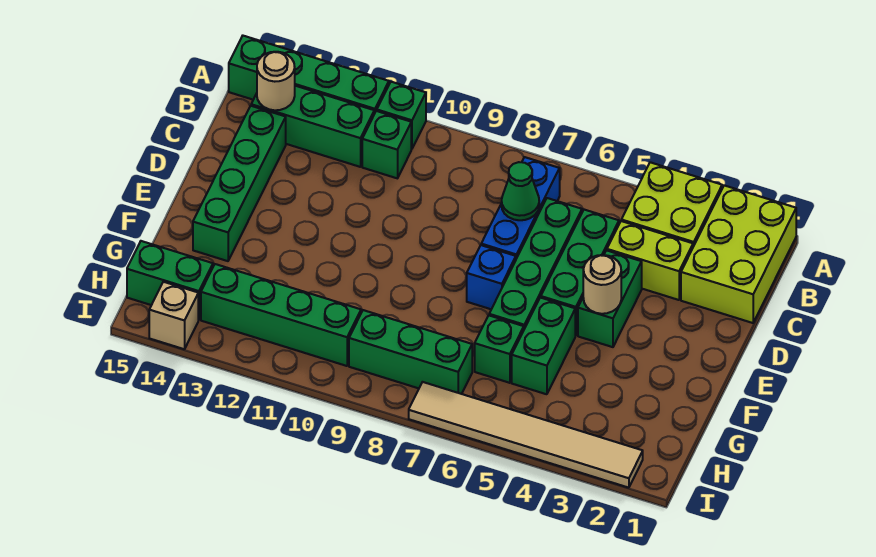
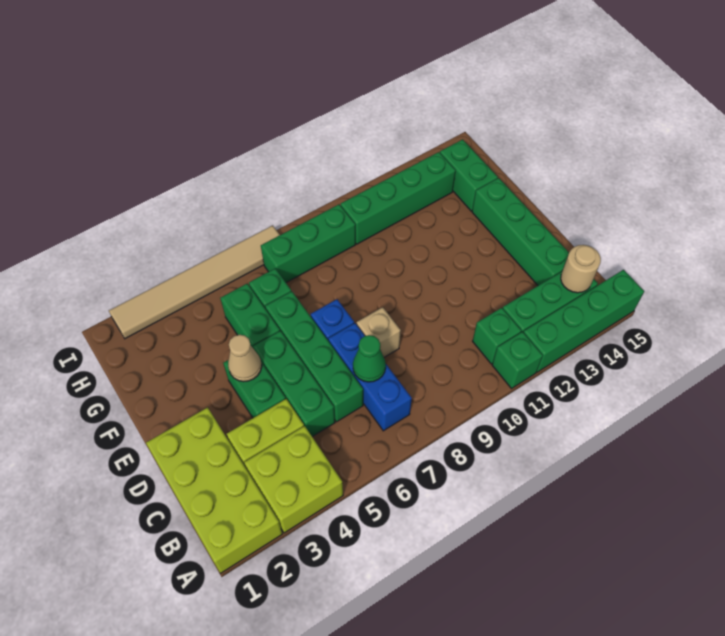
lime brick A1:C2 level 1 -> lime brick A1:D2 level 1
tan round brick E4 level 2 -> tan cone E4 level 2
green brick H14:H15 level 1 -> green brick G14:H14 level 1
tan brick I14 level 1 -> tan brick D8 level 1

